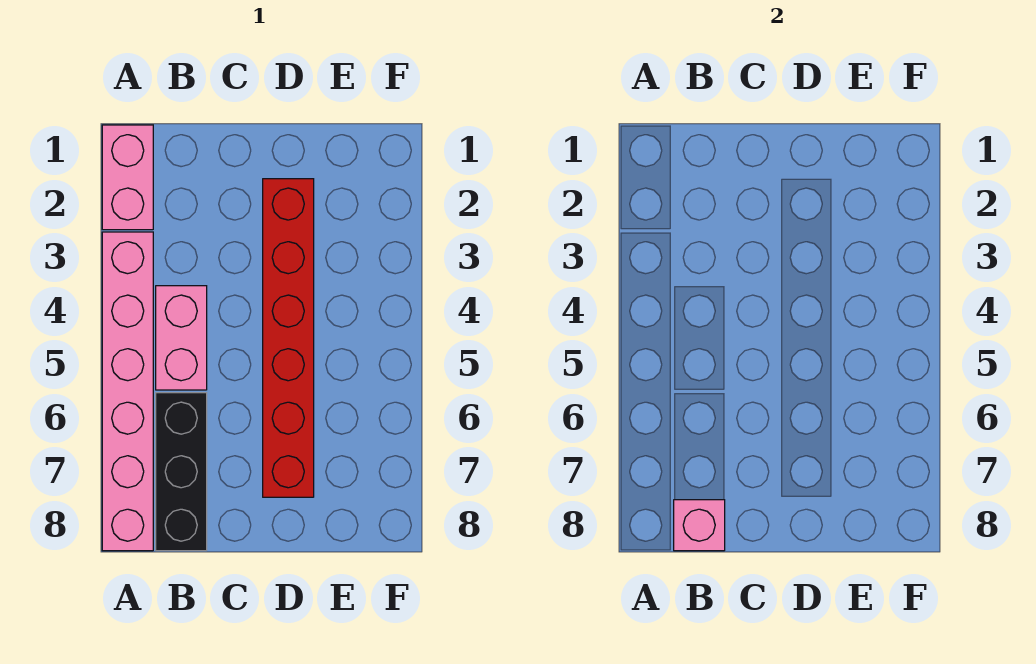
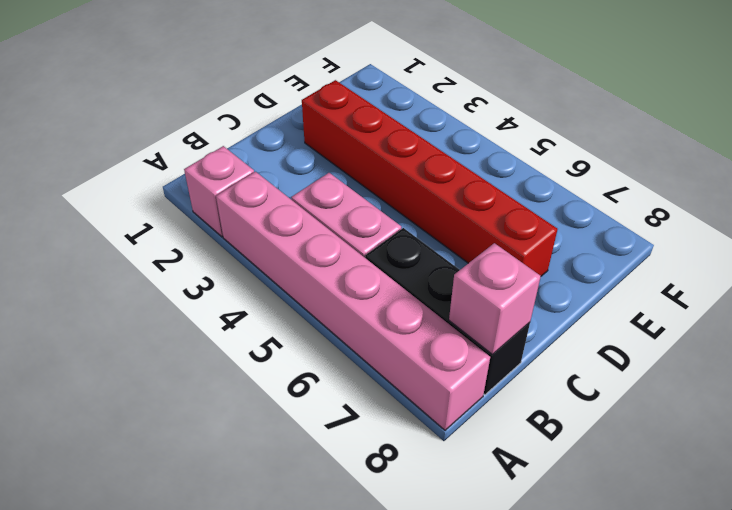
pink brick A1:A2 level 1 -> pink brick A2 level 1

